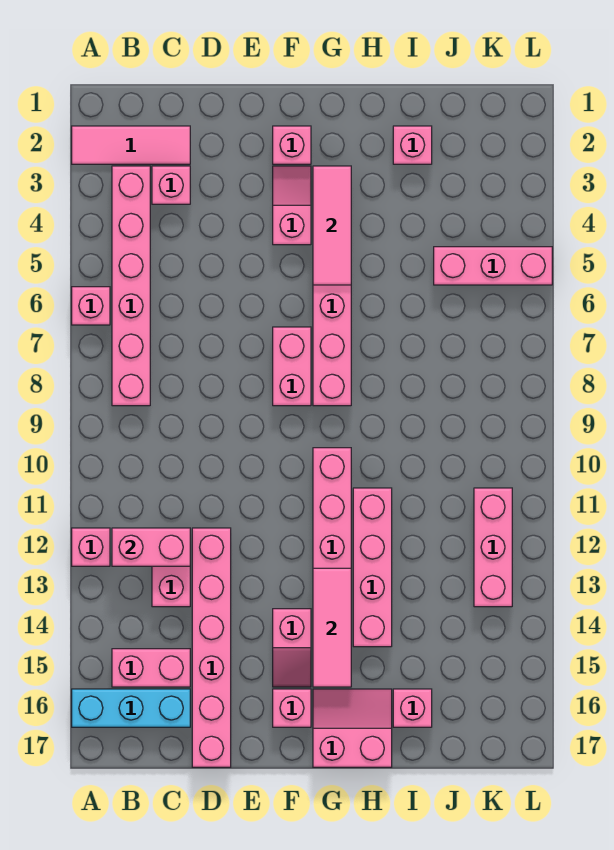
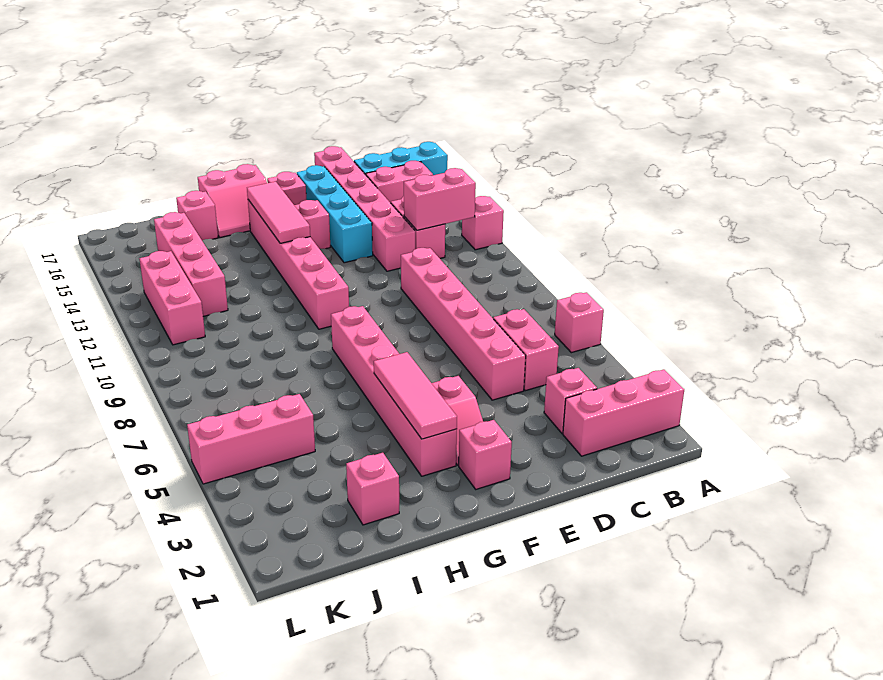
pink tile A2:C2 level 1 -> pink brick A2:C2 level 1
pink brick B3:B8 level 1 -> pink brick D5:D10 level 1
none -> cyan brick E13:E16 level 1
pink brick F7:F8 level 1 -> pink brick C5:C6 level 1
pink brick H11:H14 level 1 -> pink brick J12:J15 level 1

